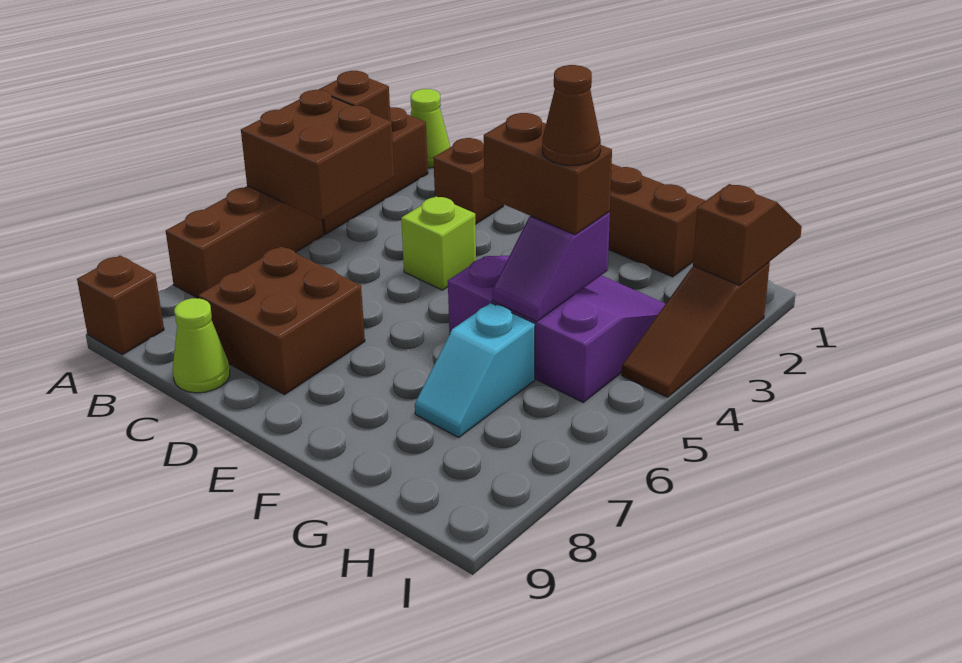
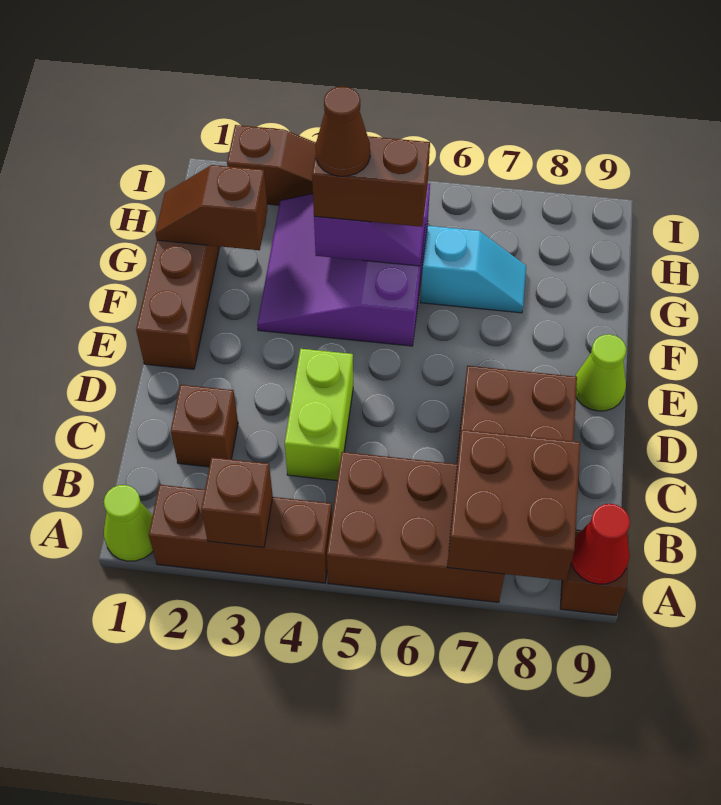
brown brick A4:B5 level 2 -> brown brick A7:B8 level 2
brown brick A5:A7 level 1 -> brown brick A5:B7 level 1
none -> red cone A9 level 2
lime cone C9 level 1 -> lime cone E9 level 1
lime brick D4 level 1 -> lime brick C4:D4 level 1
brown brick F4:G4 level 3 -> brown brick G4:G5 level 3
brown slope I1:I2 level 2 top 2 -> brown slope G1:G2 level 2 top 2

